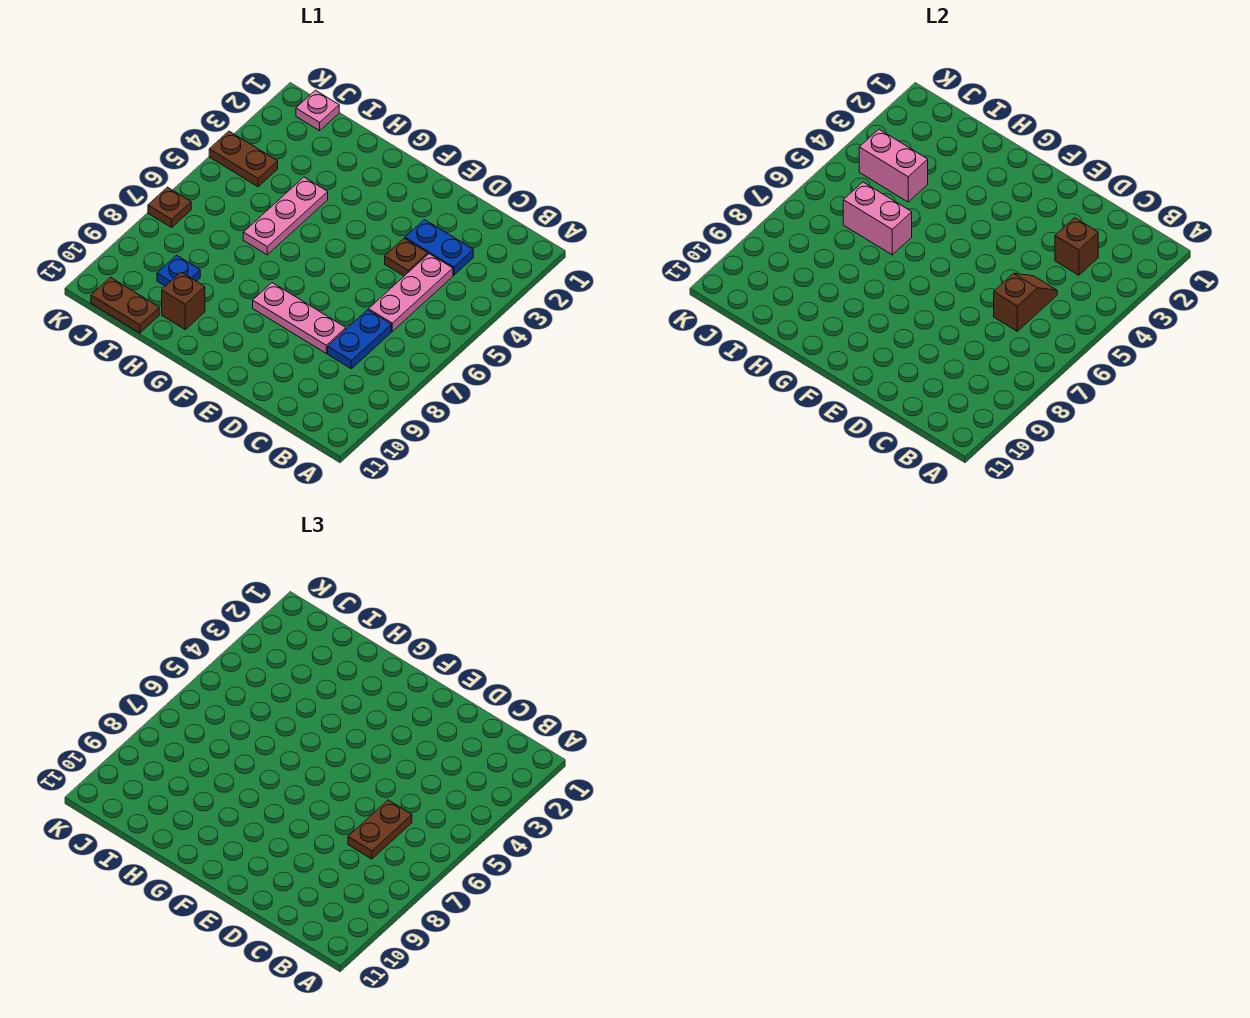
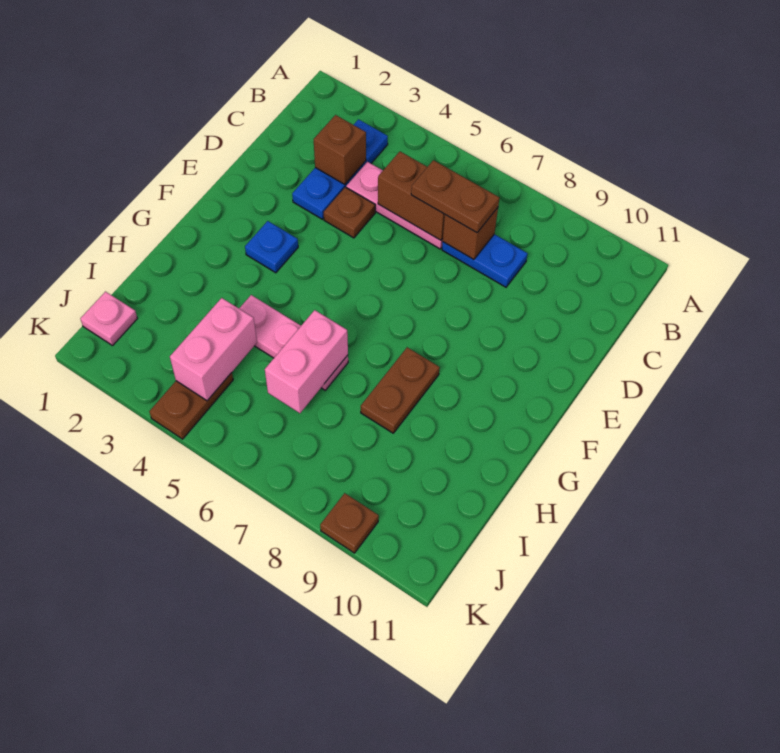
blue plate C3:D3 level 1 -> blue plate B3:D3 level 1
brown slope C5:C6 level 2 top 6 -> brown brick C5:C6 level 2
pink plate D8:F8 level 1 -> none
brown brick H10 level 1 -> brown brick C7 level 2
blue plate I9 level 1 -> blue plate F3 level 1
brown plate I11:J11 level 1 -> brown plate G8:H8 level 1
brown plate K7 level 1 -> brown plate K9 level 1

